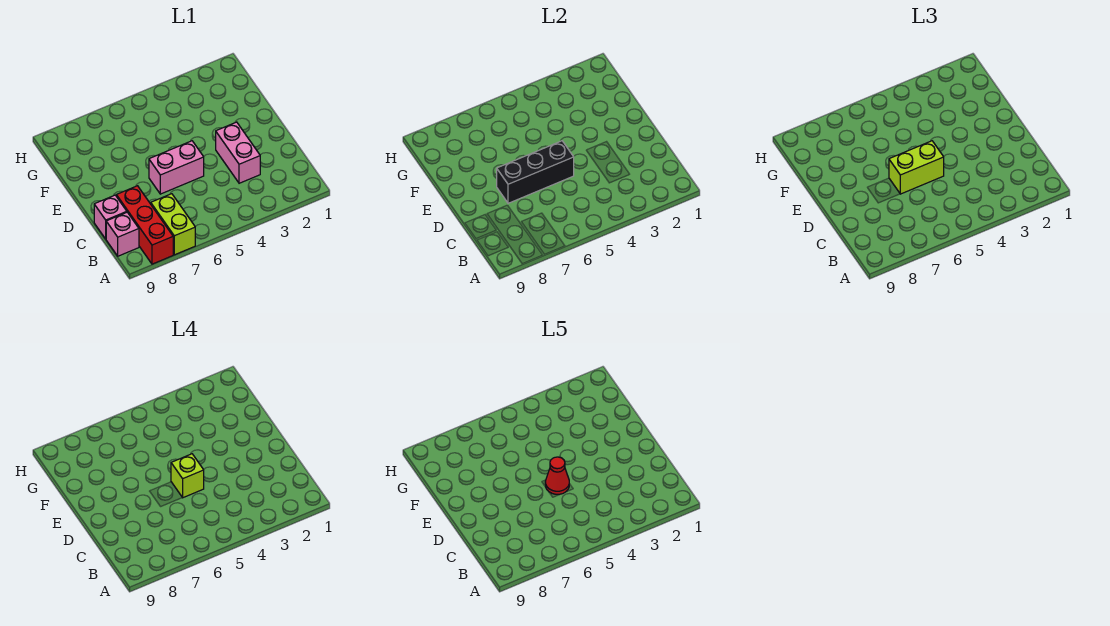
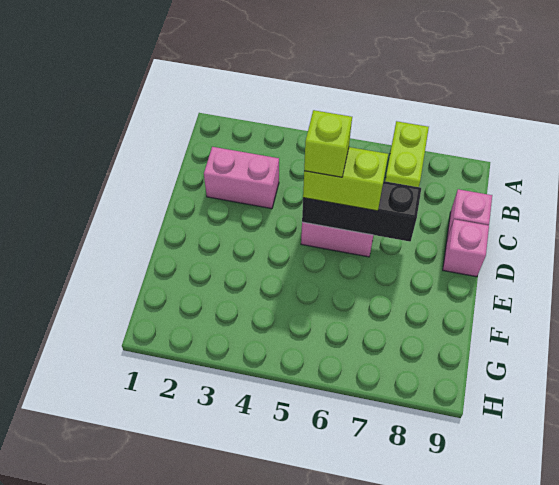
red brick A8:C8 level 1 -> none
pink brick B9 level 1 -> pink brick D9 level 1
pink brick C3:D3 level 1 -> pink brick C2:C3 level 1
red cone D5 level 5 -> none

